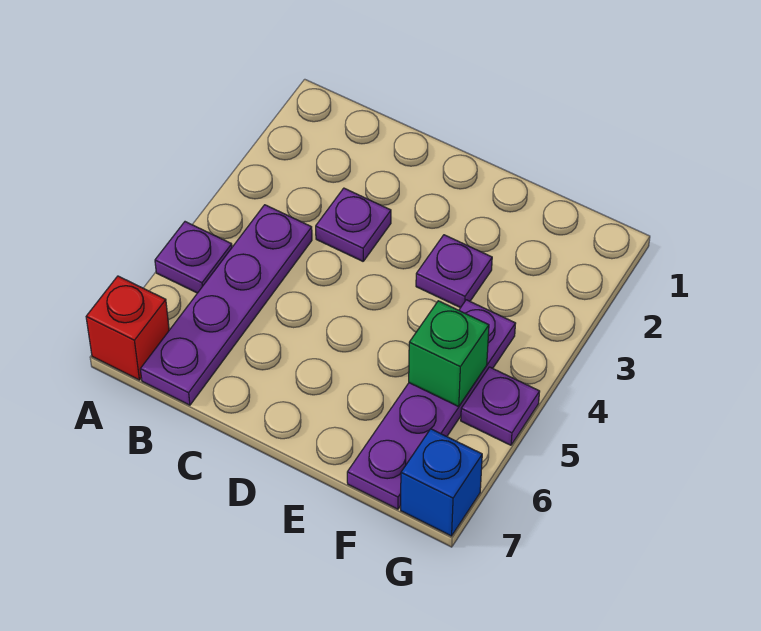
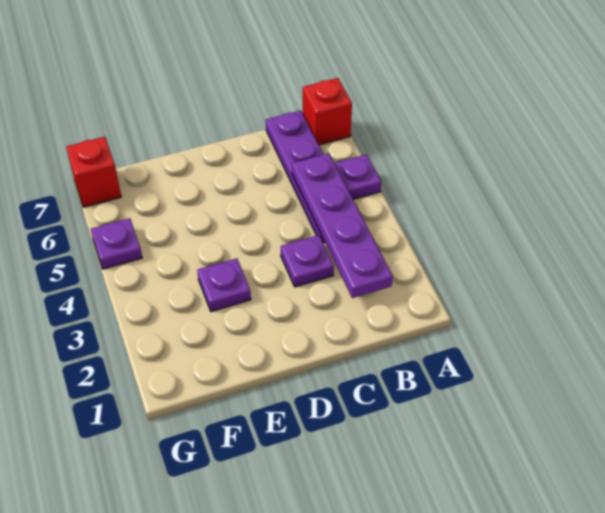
purple plate F4:F7 level 1 -> purple plate B2:B5 level 2
green brick F5 level 2 -> none
blue brick G7 level 1 -> red brick G7 level 1

